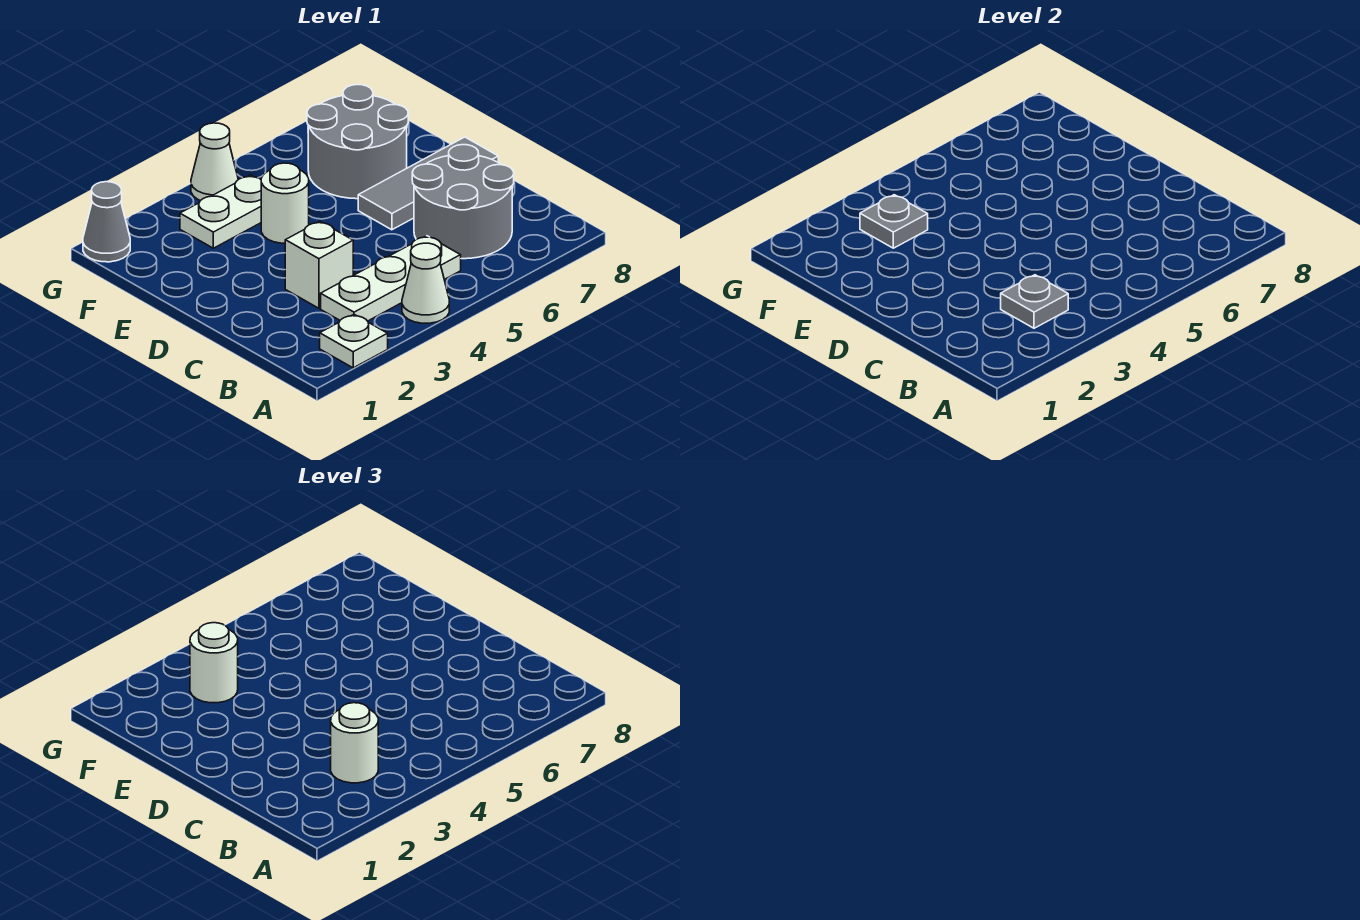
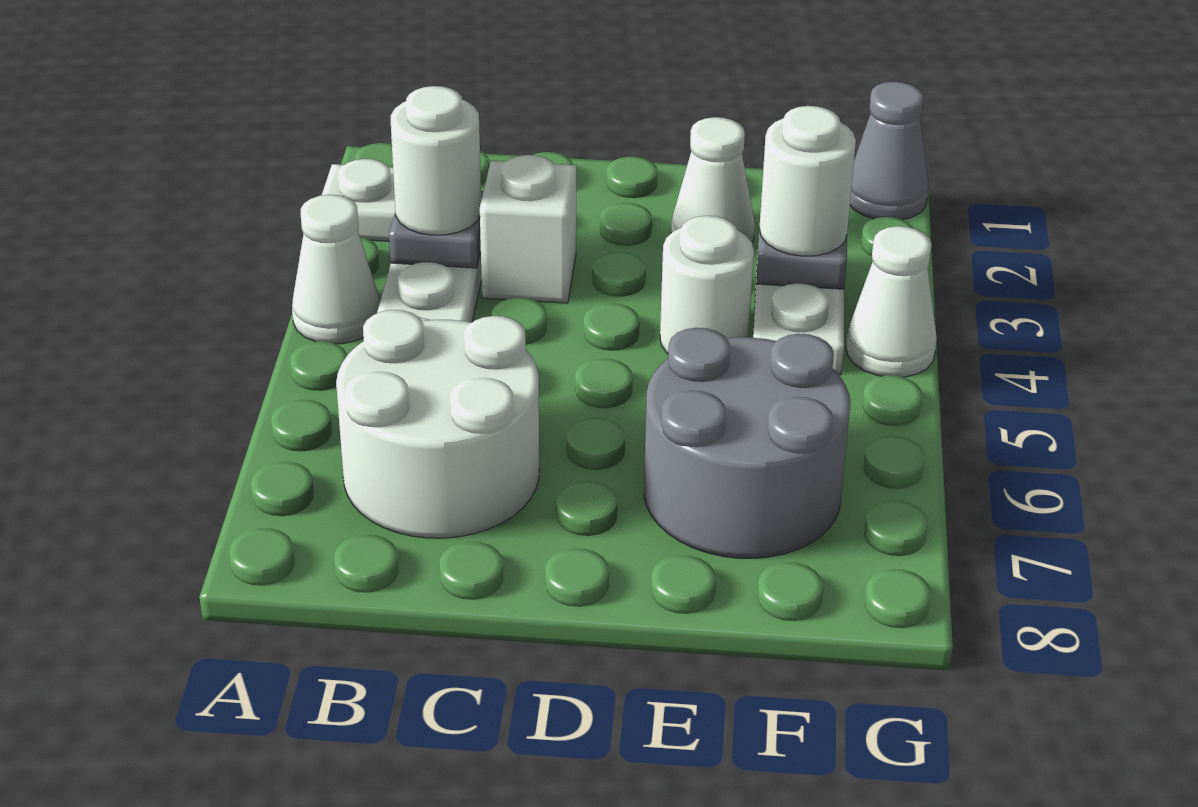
grey round brick B6:C7 level 1 -> white round brick B6:C7 level 1
grey tile D6:D8 level 1 -> none
none -> white cone E2 level 1

